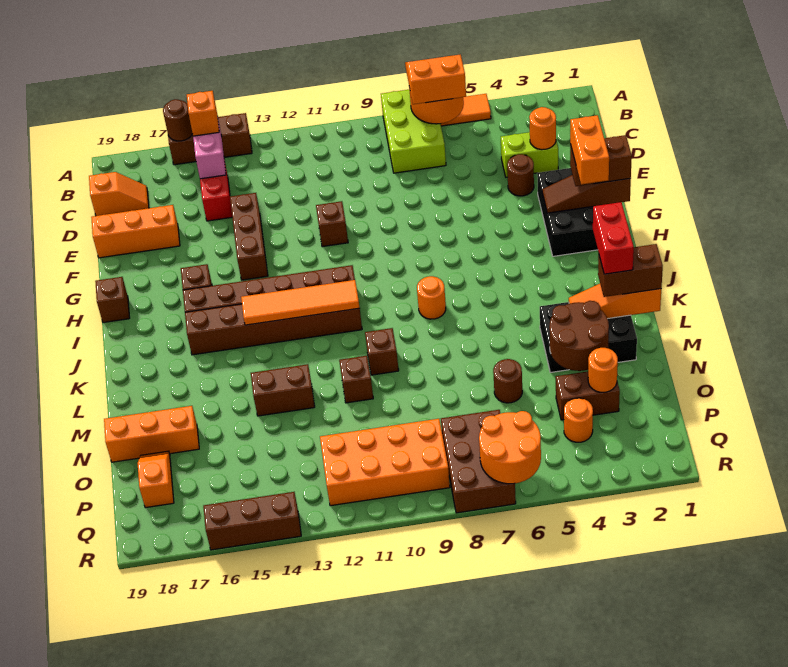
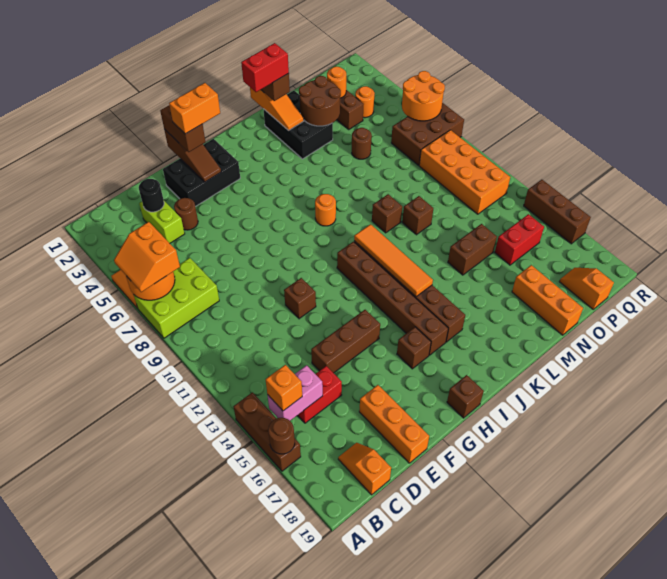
orange round brick D3 level 2 -> black round brick D3 level 2
brown brick M13:M14 level 1 -> brown brick M14:N14 level 1
none -> red brick O15:P15 level 1
orange slope O18:P18 level 1 top P -> orange slope P18:P19 level 1 top 19

